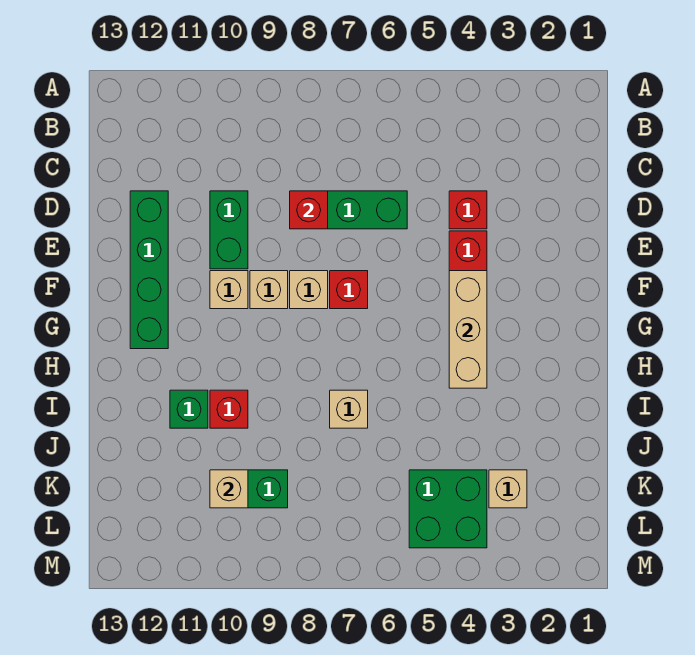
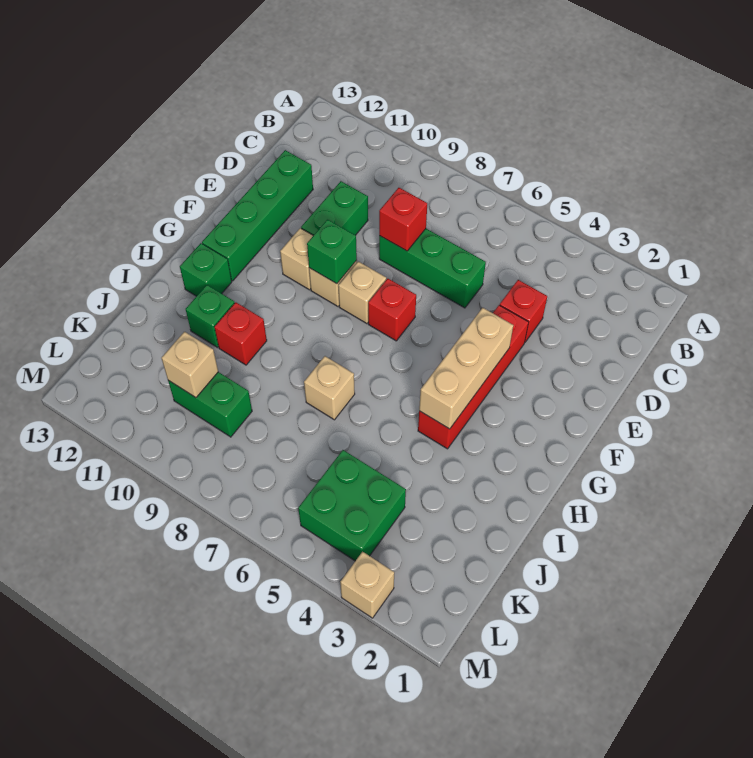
none -> green brick F9 level 2
none -> green brick H12 level 1
tan brick K3 level 1 -> tan brick M3 level 1

